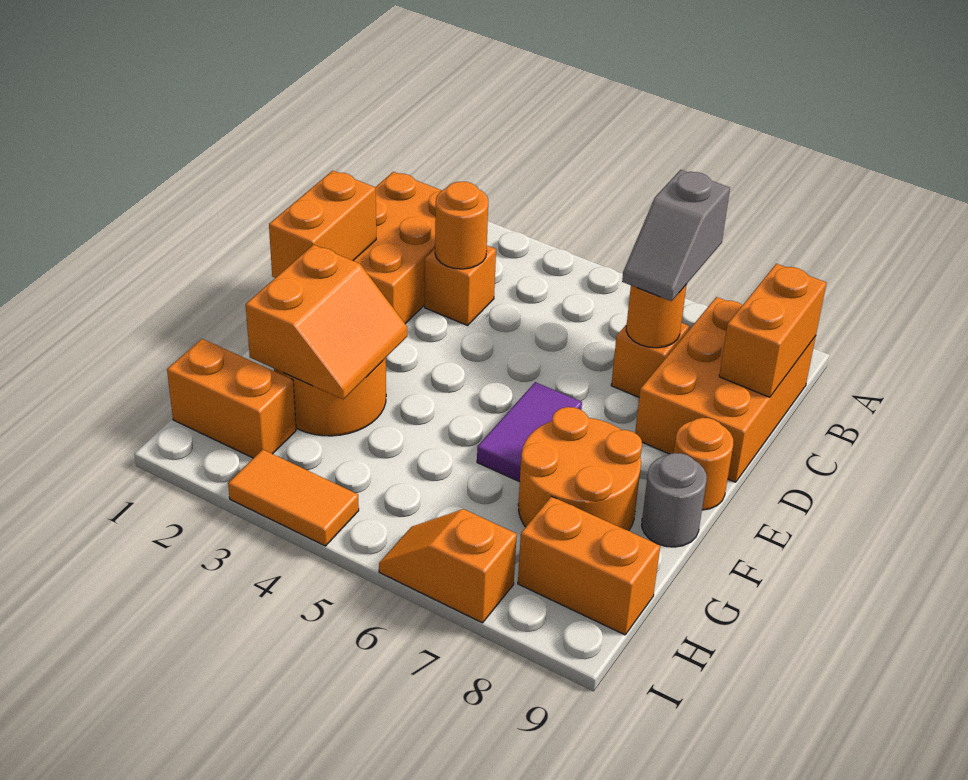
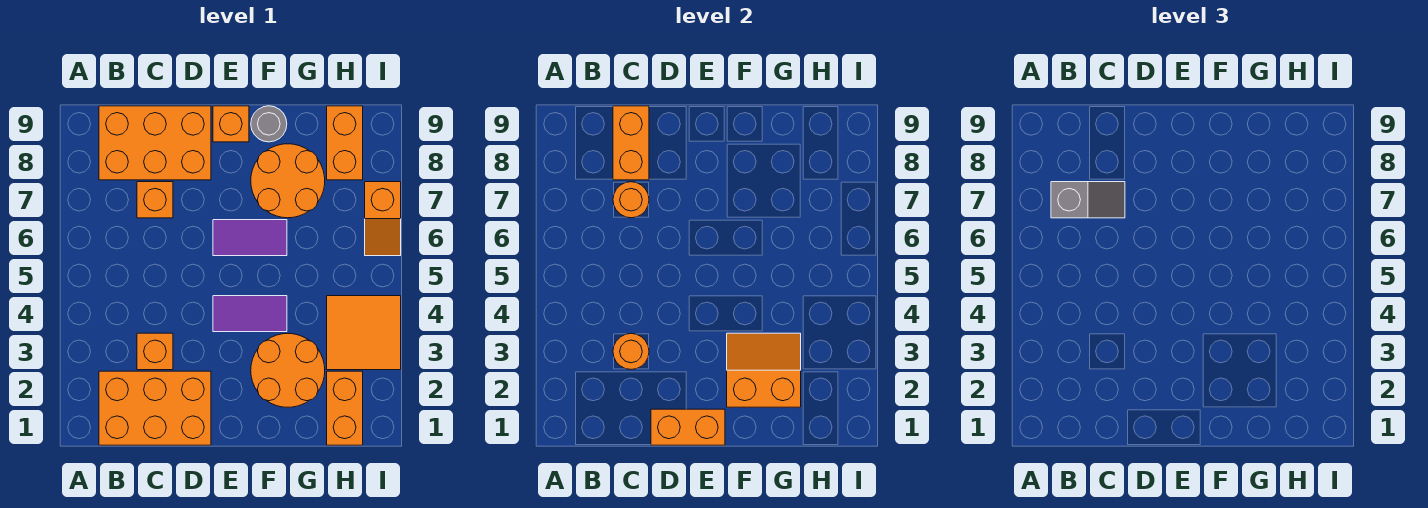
orange brick B9:C9 level 2 -> orange brick C8:C9 level 2
none -> purple tile E4:F4 level 1
orange round brick E9 level 1 -> orange brick E9 level 1
orange tile I3:I4 level 1 -> orange tile H3:I4 level 1

